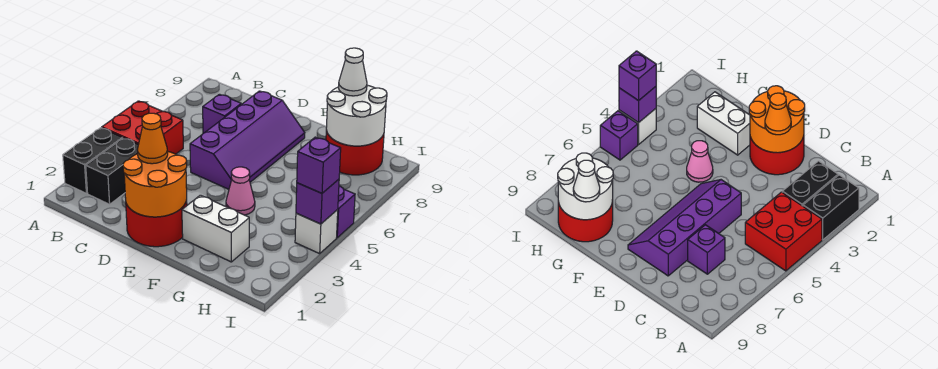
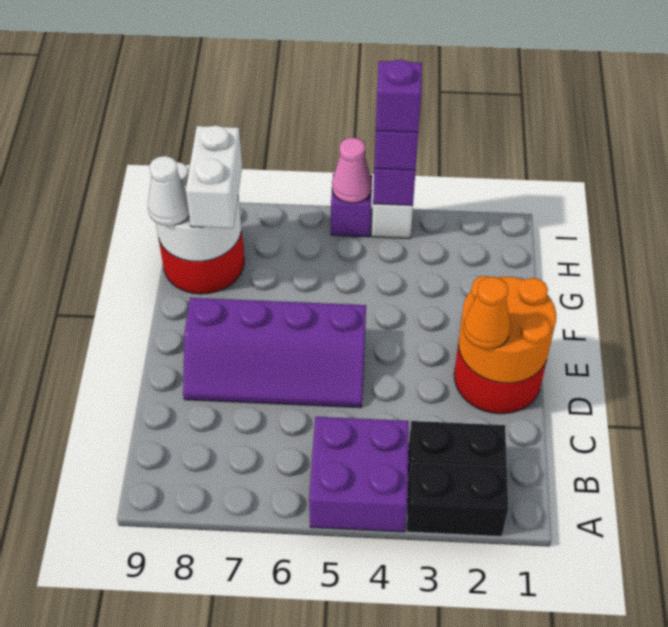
red brick A4:B5 level 1 -> purple brick A4:B5 level 1
purple brick C7 level 1 -> purple brick I4 level 4
purple slope D5:E8 level 1 top D -> purple slope D5:E8 level 1 top E
white brick F2:G2 level 1 -> white brick G8:H8 level 3
pink cone F4 level 1 -> pink cone I5 level 2

